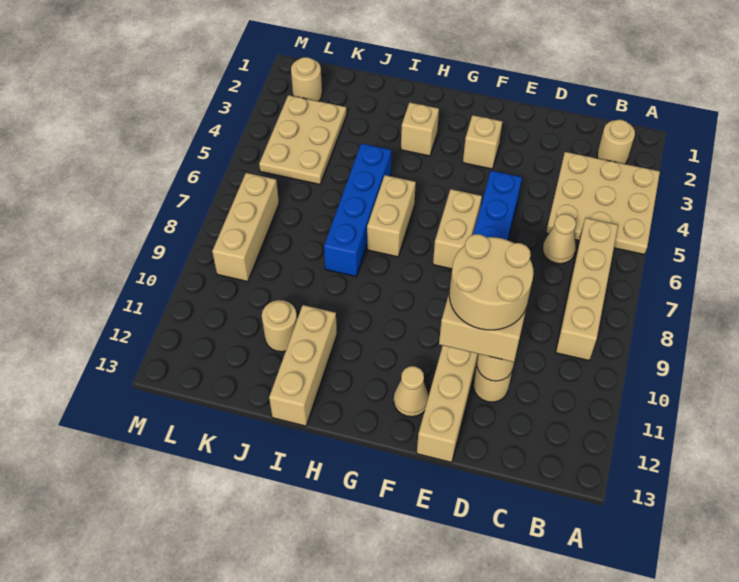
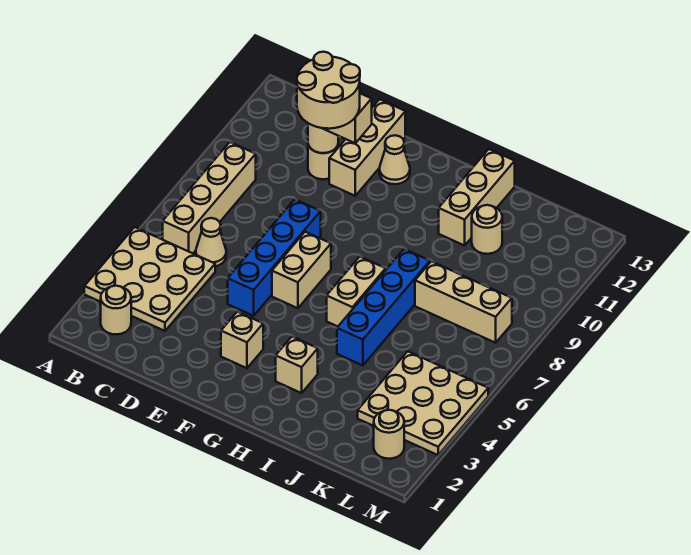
tan plate K3:L5 level 1 -> tan plate K3:M5 level 1
tan brick L7:L9 level 1 -> tan brick J8:L8 level 1

